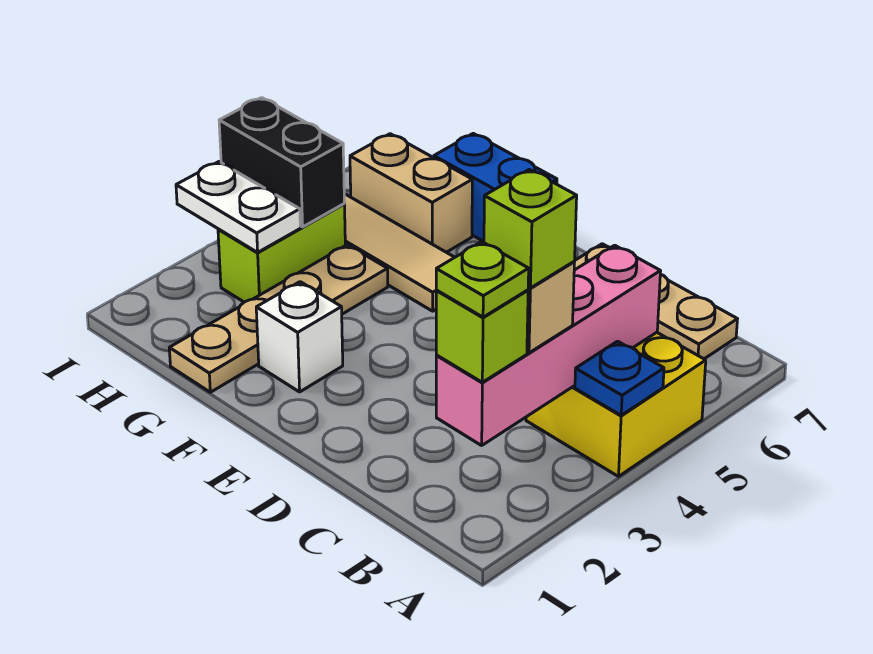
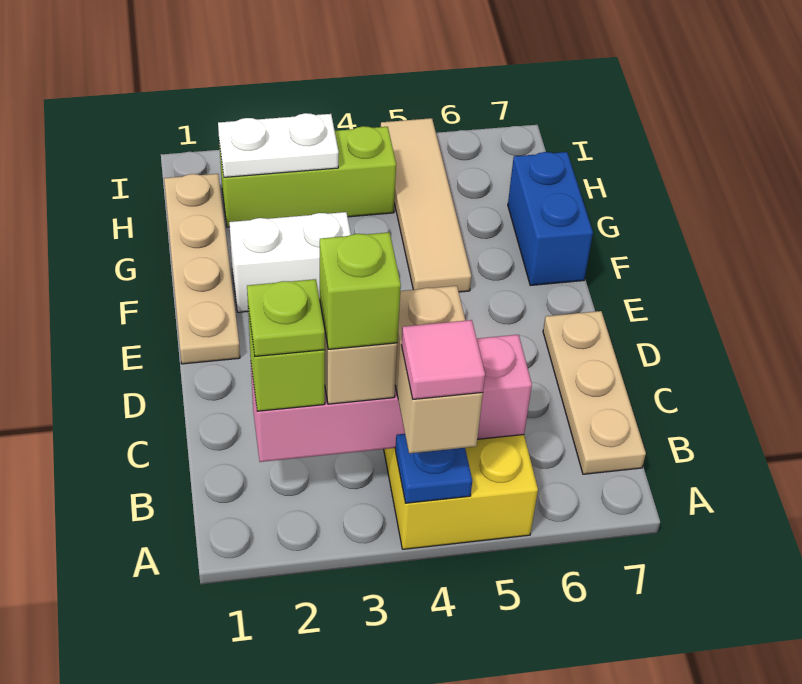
none -> pink tile A4 level 4
white brick F2 level 1 -> white brick F2:F3 level 1
tan plate G1:G4 level 1 -> tan plate E1:H1 level 1
tan brick G6:H6 level 1 -> tan brick A4:B4 level 3
lime brick H3:H4 level 1 -> lime brick H2:H4 level 1
white plate H3:I3 level 2 -> white plate H2:H3 level 2
black brick H4:I4 level 2 -> none

